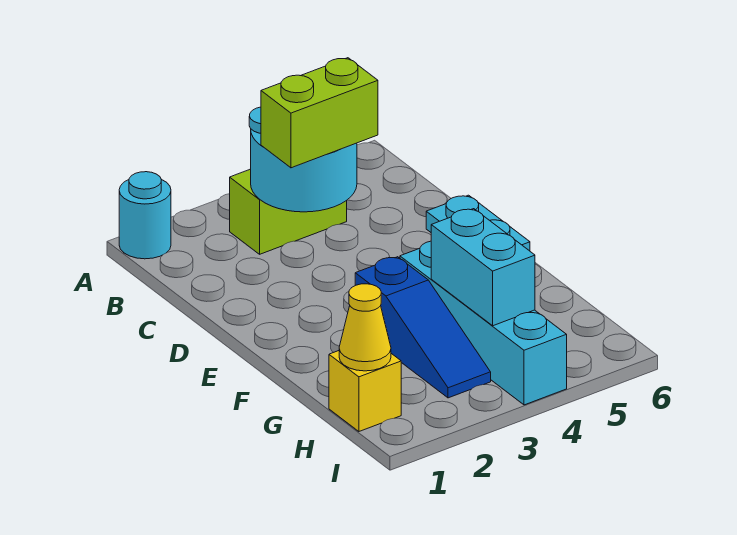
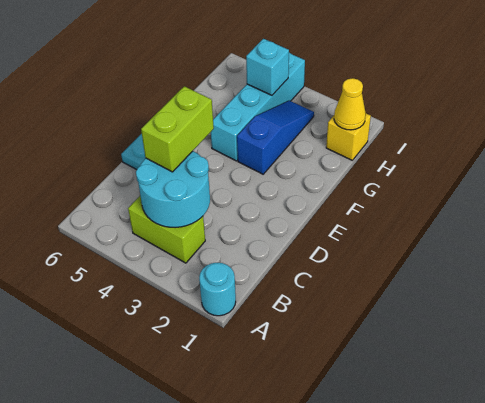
lime brick C3:C4 level 3 -> lime brick C4:D4 level 3
cyan brick G4:H4 level 2 -> cyan brick H4 level 2

